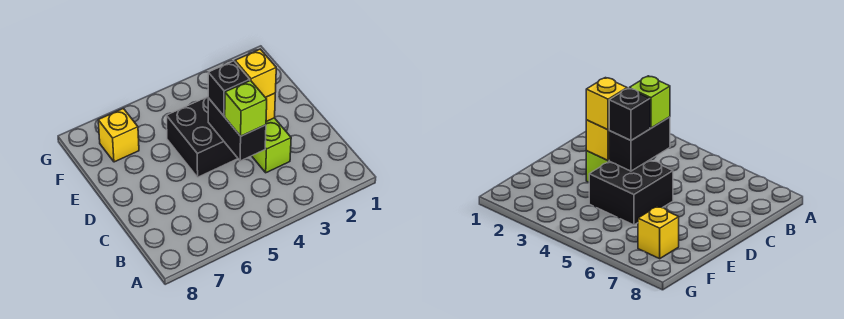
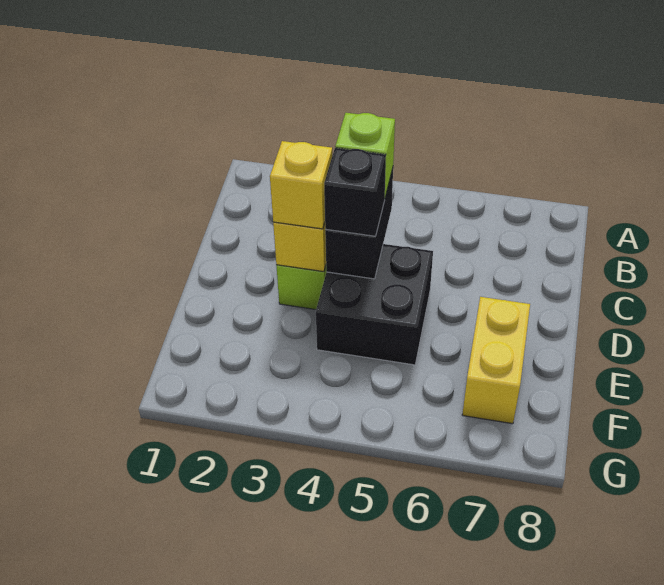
yellow brick F7 level 1 -> yellow brick E7:F7 level 1

